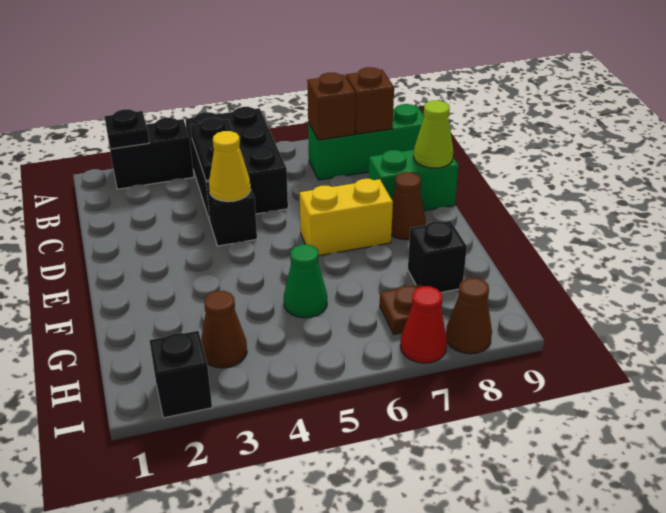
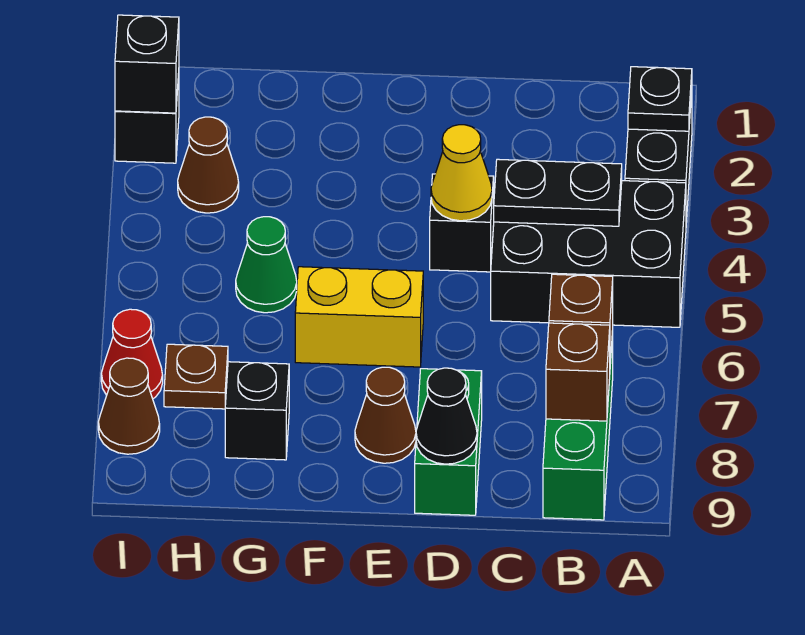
lime cone D9 level 2 -> black cone D9 level 2
yellow brick E6:E7 level 1 -> yellow brick E6:F6 level 1
none -> black brick I2 level 2

